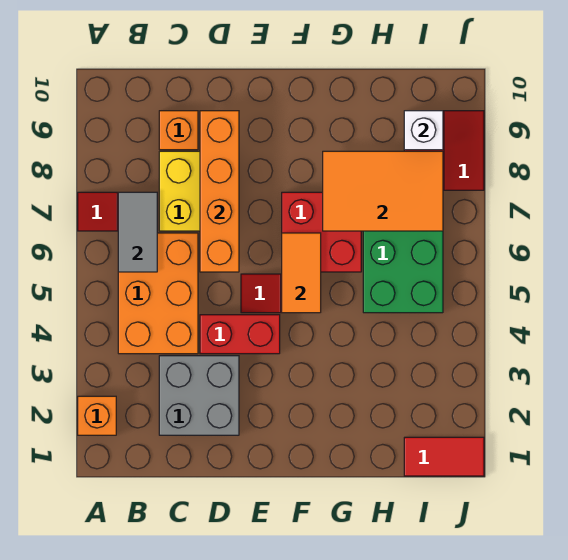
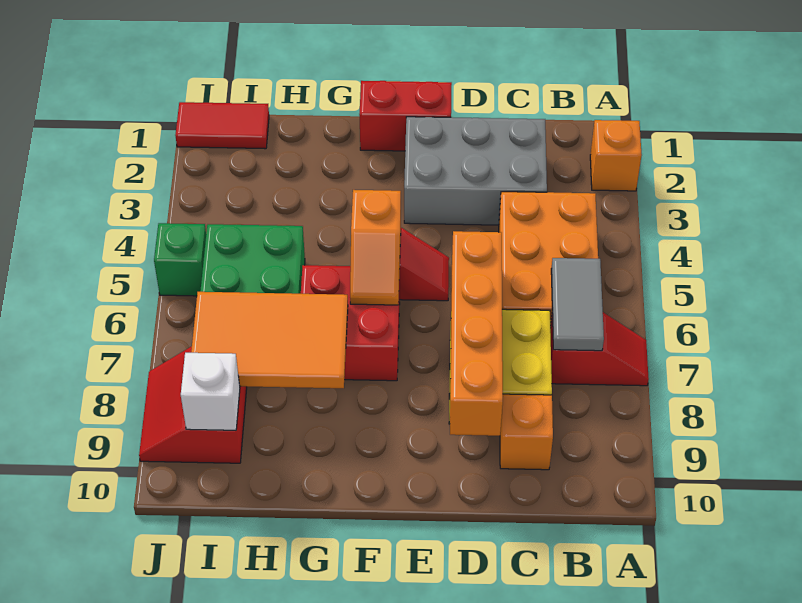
grey brick C2:D3 level 1 -> grey brick C2:E3 level 1
red brick D4:E4 level 1 -> red brick E1:F1 level 1
orange tile F5:F6 level 2 -> orange slope F5:F6 level 2 top 5
none -> green brick J5 level 1

